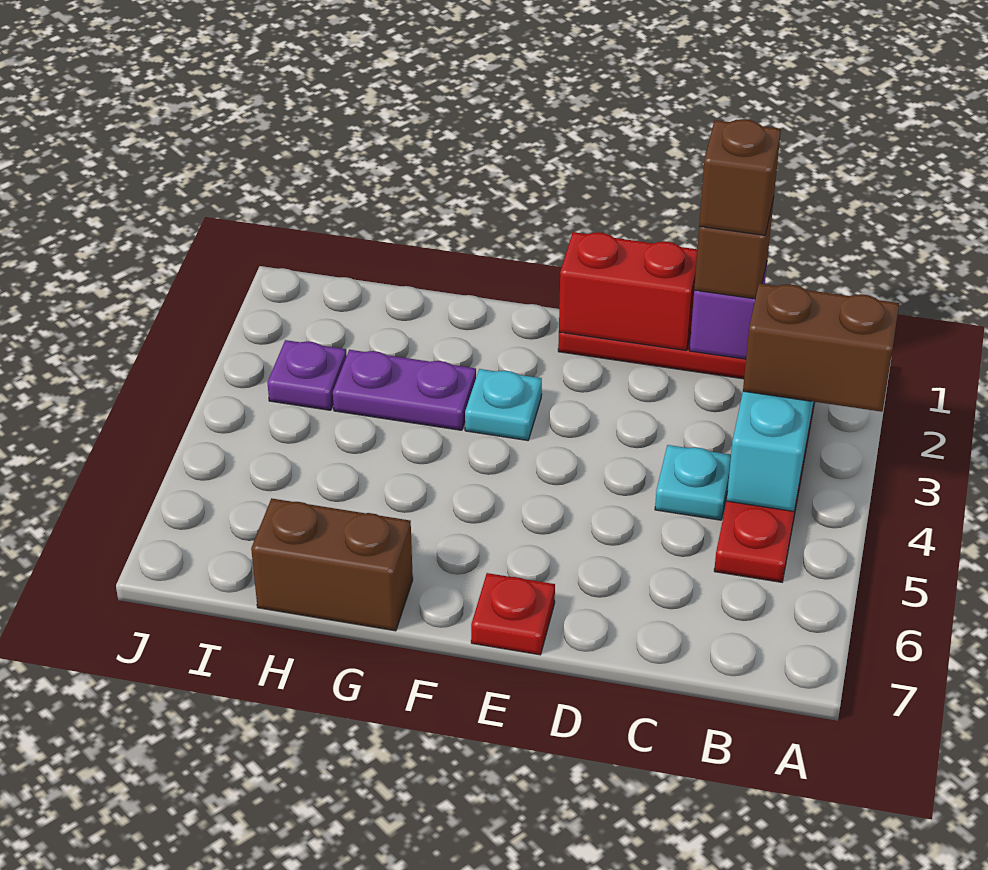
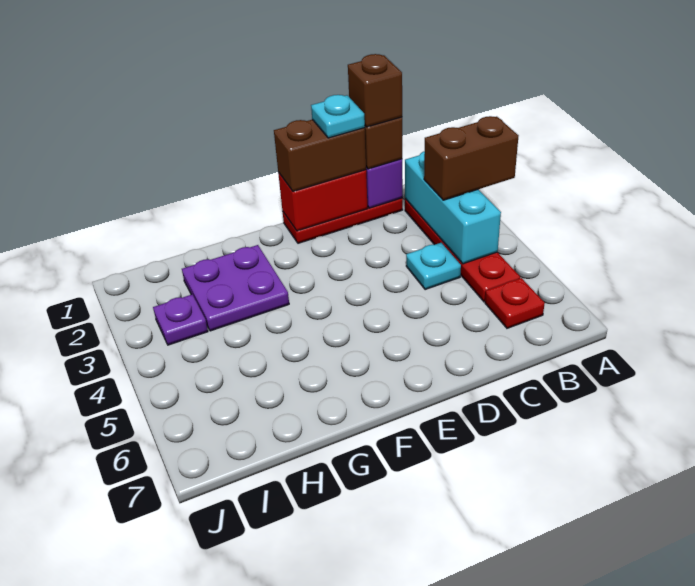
red plate E7 level 1 -> red plate B6 level 1
cyan plate F3 level 1 -> cyan plate D1 level 4
purple plate G3:H3 level 1 -> purple plate G2:H3 level 1
brown brick G7:H7 level 1 -> brown brick D1:E1 level 3

